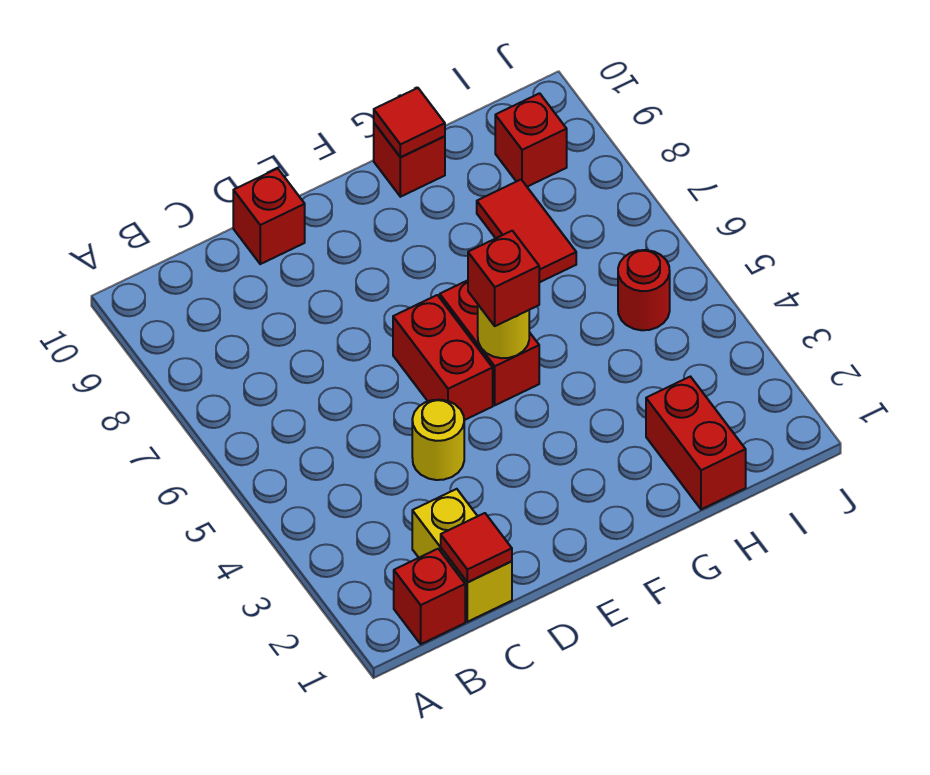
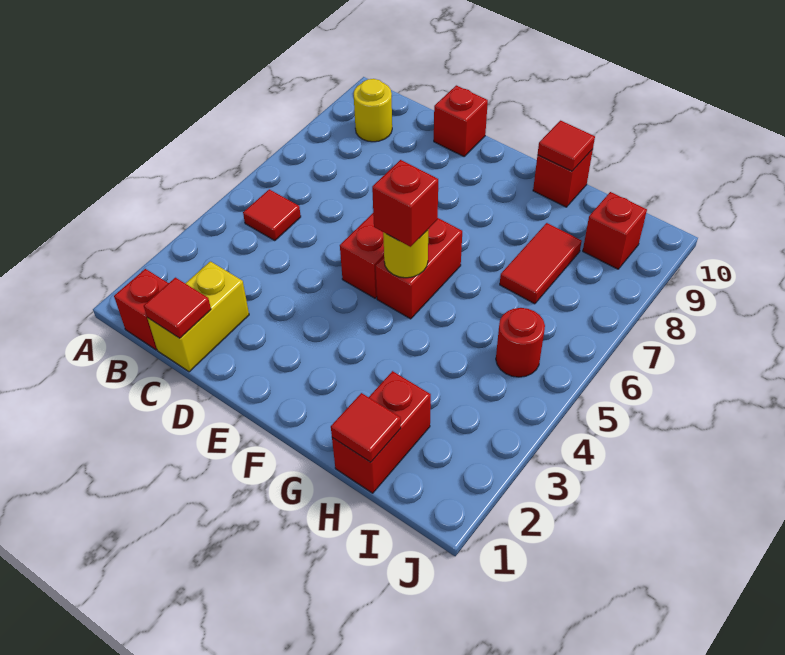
none -> red tile B5 level 1
yellow round brick D4 level 1 -> yellow round brick B9 level 1
none -> red tile H1 level 2

